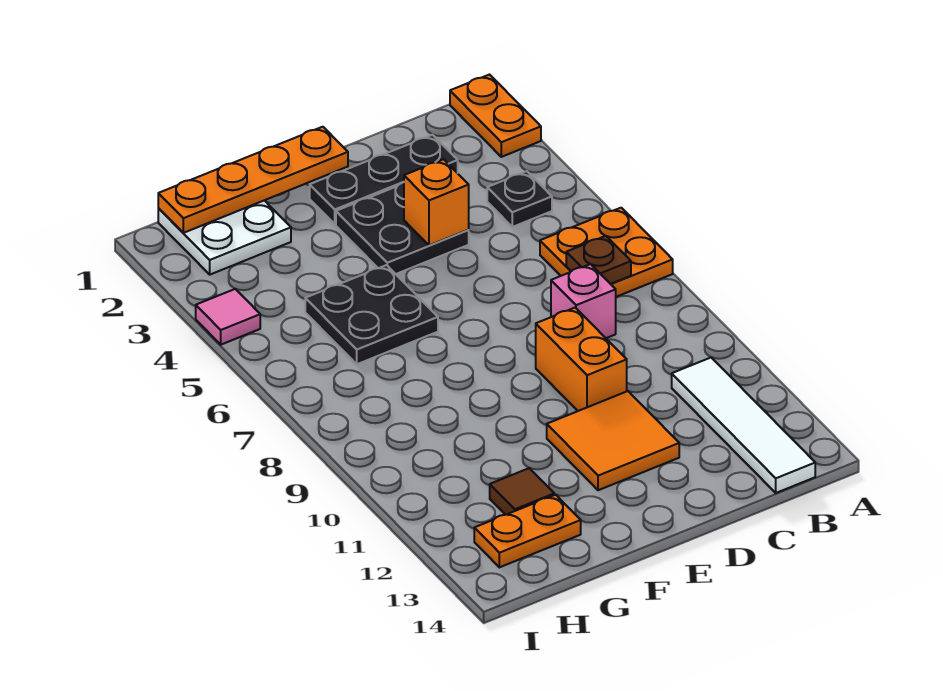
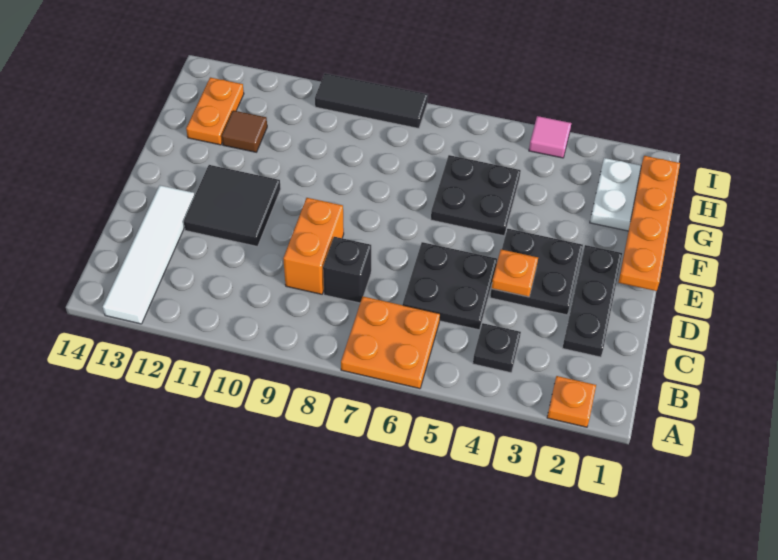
orange plate A1:A2 level 1 -> orange plate A2 level 1
brown plate B7 level 2 -> none
white tile B11:B14 level 1 -> white tile A13:D13 level 1
none -> black plate C5:D6 level 1
pink brick C8 level 1 -> black brick C8 level 1
orange brick D4 level 2 -> orange plate D4 level 2
orange brick D9:D10 level 1 -> orange brick C9:D9 level 1
orange tile D11:E12 level 1 -> black tile D11:E12 level 1
none -> black tile I8:I10 level 1

